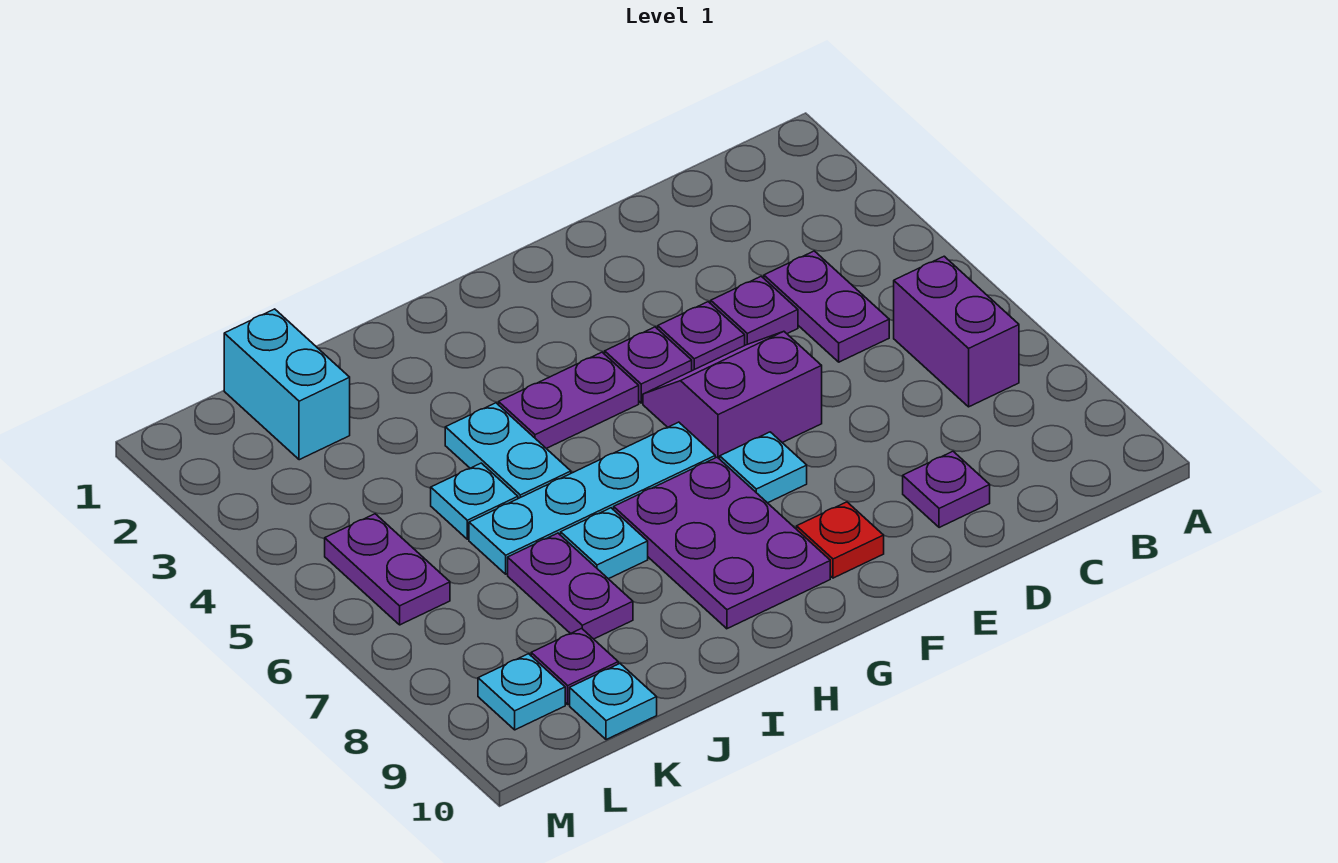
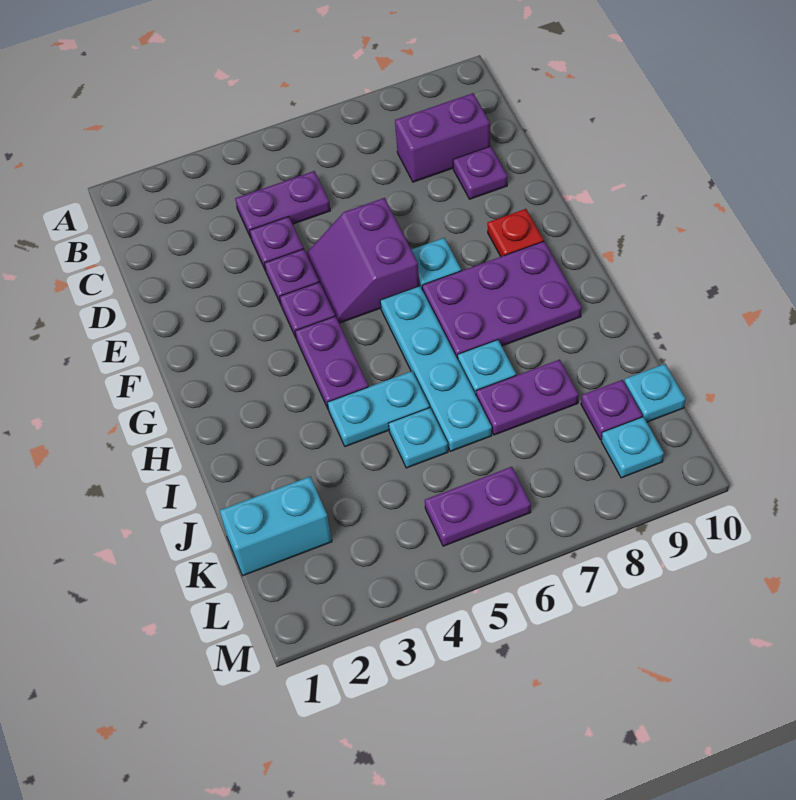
purple brick B6:B7 level 1 -> purple brick C8:C9 level 1

